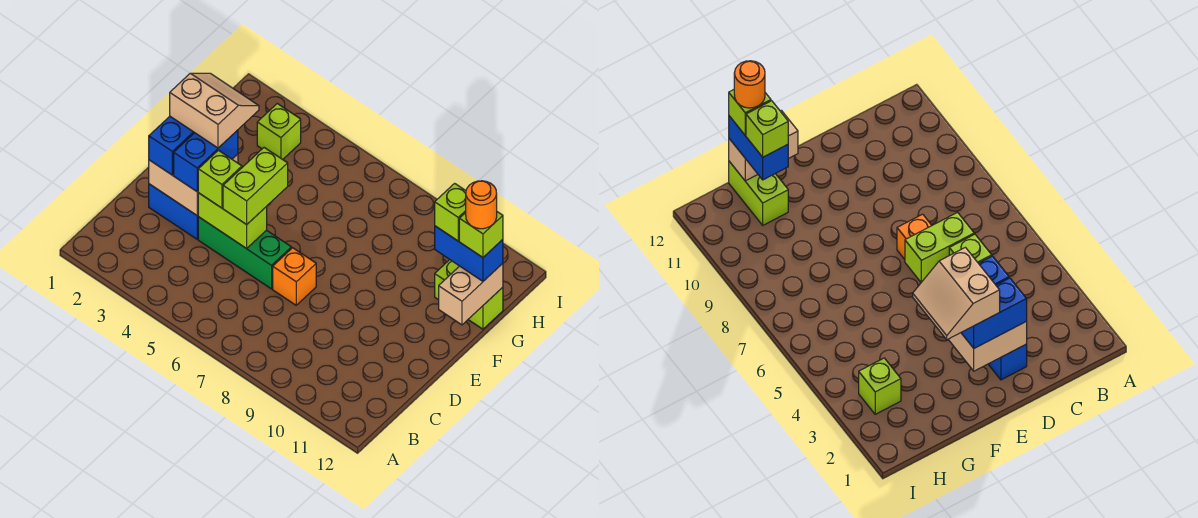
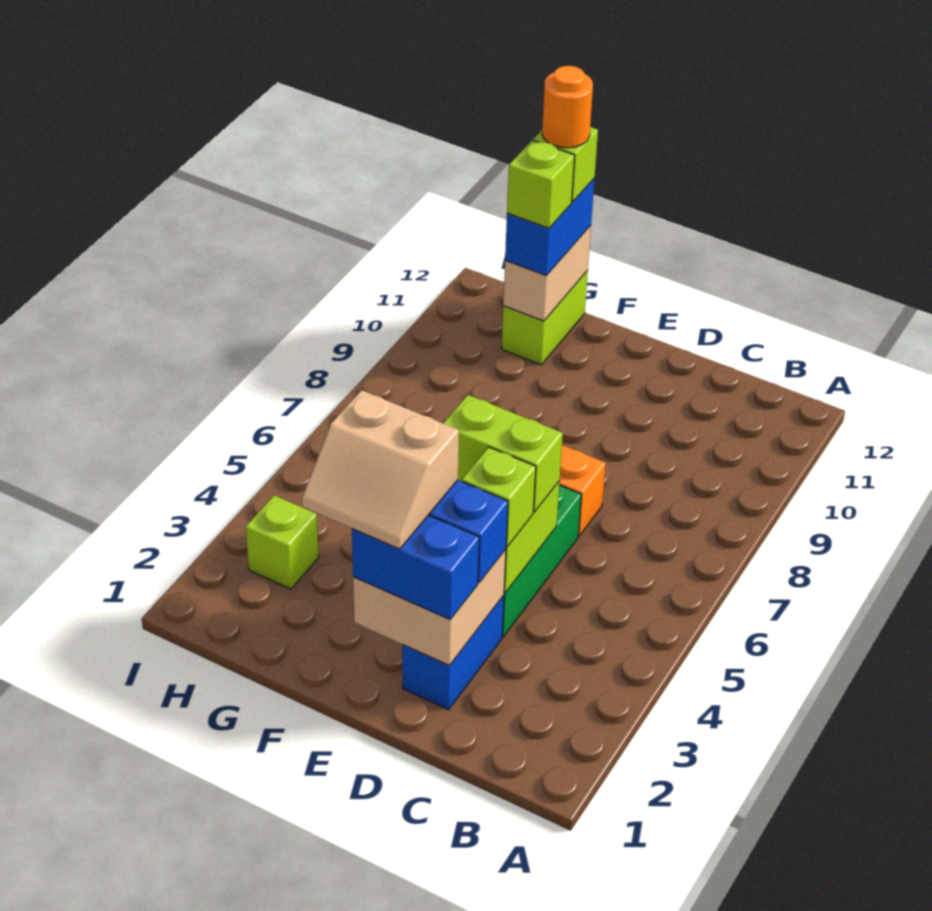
tan slope E2:F3 level 4 top E -> tan slope E2:F3 level 4 top 3
tan brick F12:G12 level 2 -> tan brick G11:G12 level 2

